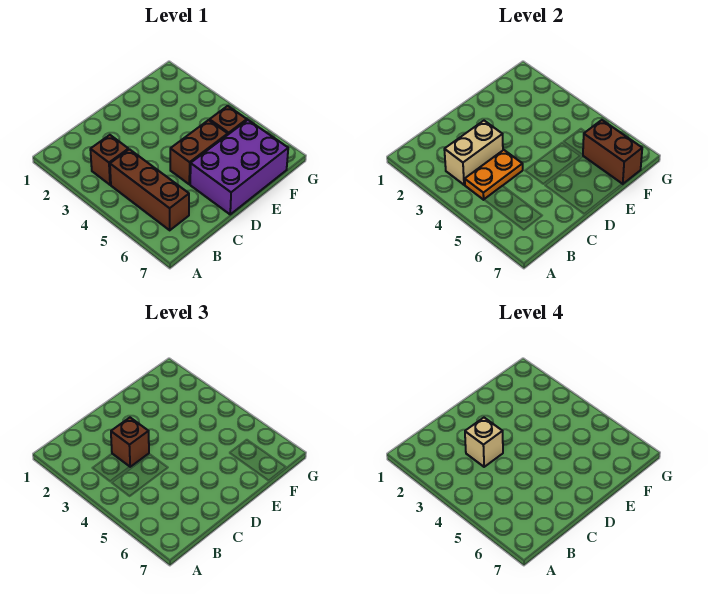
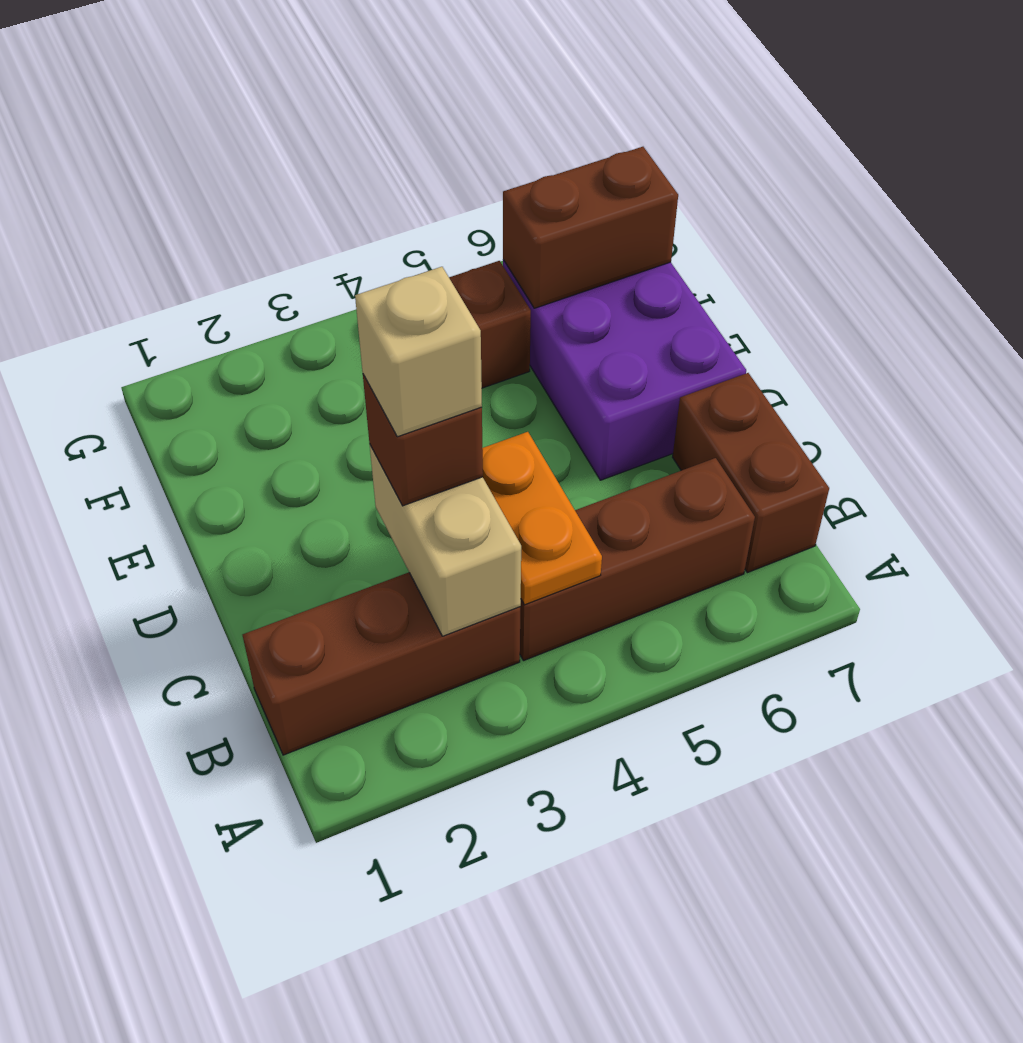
brown brick B3 level 1 -> brown brick B1:B3 level 1
brown brick D5:E5 level 1 -> brown brick B7:C7 level 1

